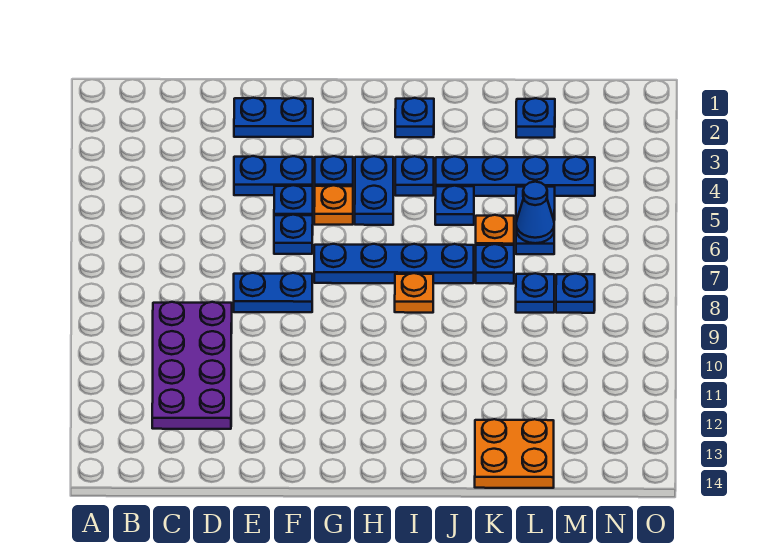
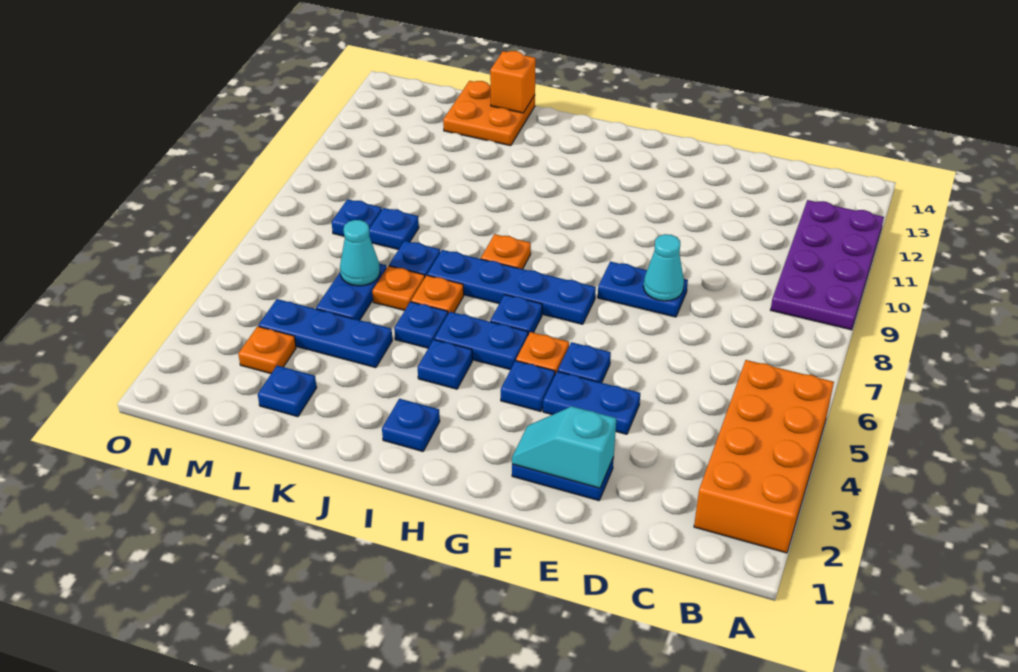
none -> orange brick A2:B5 level 1
purple plate C9:D12 level 1 -> purple plate A9:B12 level 1
none -> cyan slope E2:F2 level 2 top E
none -> cyan cone E8 level 2
blue plate F6 level 1 -> blue plate H6 level 1
blue plate H4:H5 level 1 -> blue plate H5:I5 level 1
blue plate J4:M4 level 1 -> blue plate K4:M4 level 1
none -> orange plate J6 level 1
none -> orange brick K14 level 2
blue cone L6 level 2 -> cyan cone L6 level 2
none -> orange plate M3 level 1

